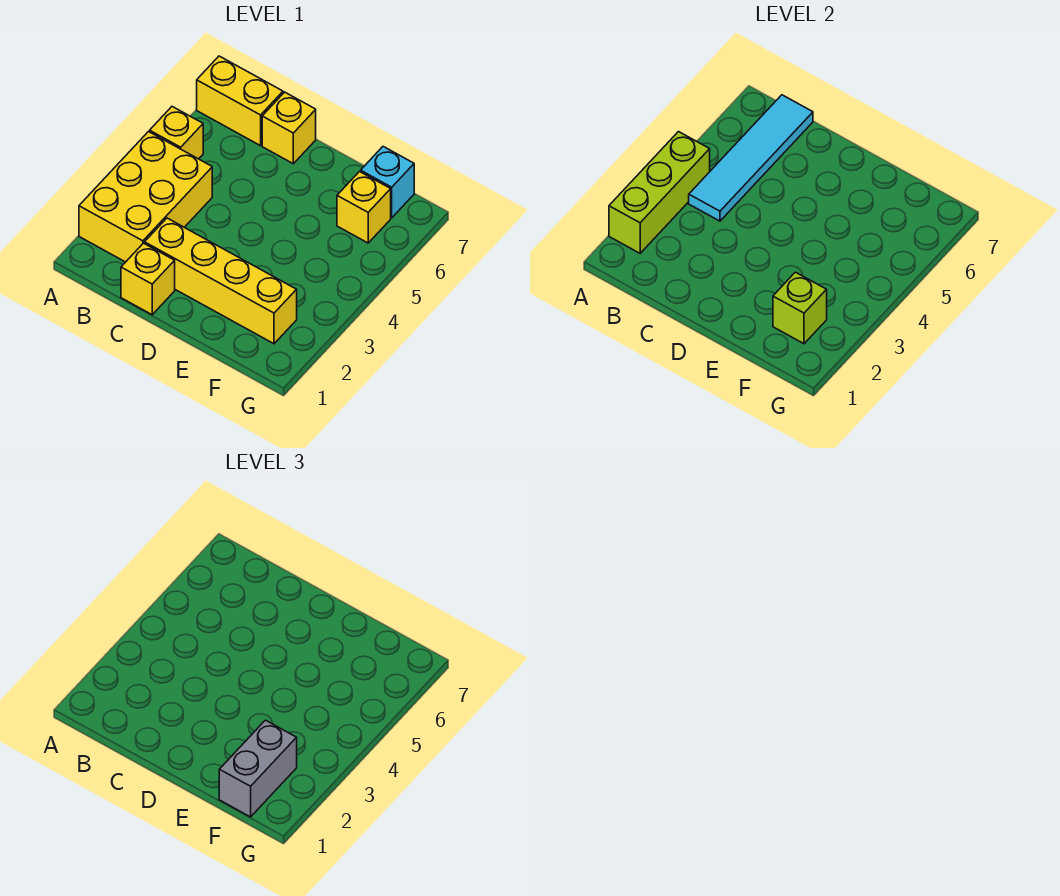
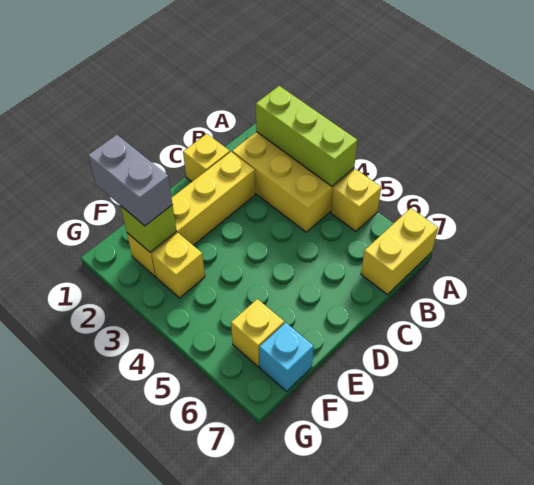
cyan tile B4:B7 level 2 -> none
yellow brick C7 level 1 -> yellow brick F3 level 1

